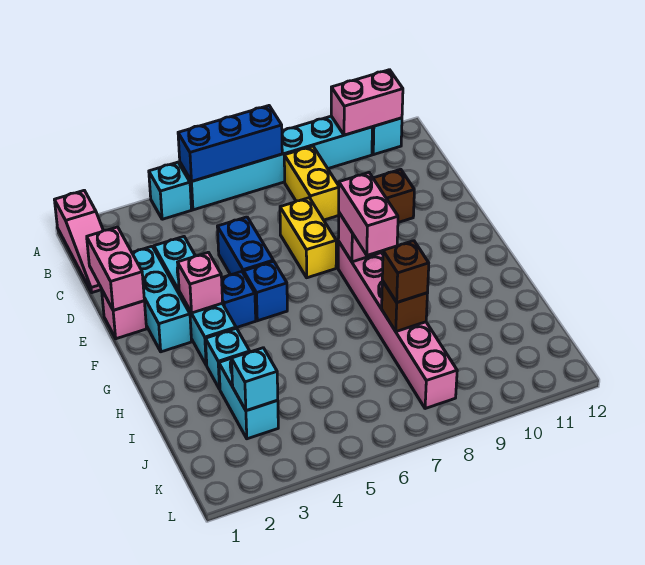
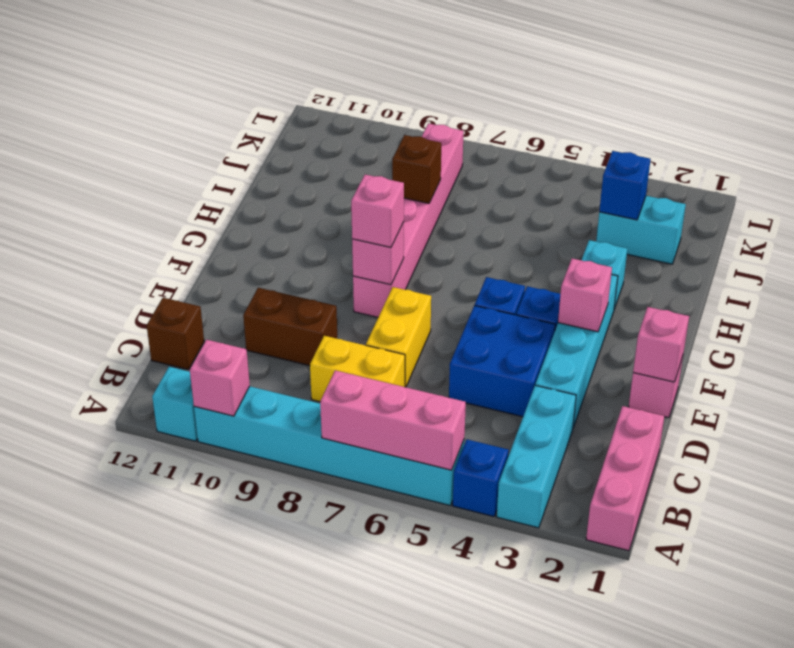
pink slope A1:C1 level 1 top A -> pink brick A1:C1 level 1
cyan brick A4 level 1 -> blue brick A4 level 1
blue brick A5:A7 level 2 -> pink brick A5:A7 level 2
pink brick A10:A11 level 2 -> pink brick A10 level 2
yellow brick B8:C8 level 1 -> yellow brick C7:C8 level 1
pink brick D1:E1 level 2 -> pink brick E1 level 2
cyan brick D2:F2 level 1 -> cyan brick A3:C3 level 1
blue brick D5:E5 level 1 -> blue brick D4:E5 level 1
pink brick F8:G8 level 3 -> pink brick F8 level 3
cyan brick I3:J3 level 1 -> cyan brick J2:J3 level 1
brown brick I8 level 3 -> brown brick C12 level 1
cyan brick J3 level 2 -> blue brick J3 level 2

